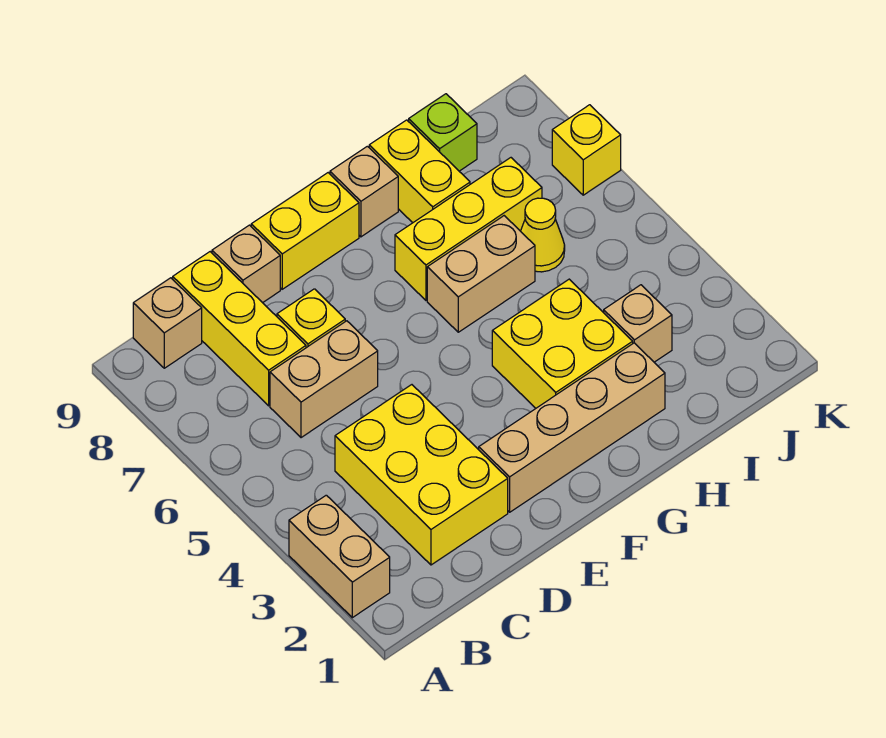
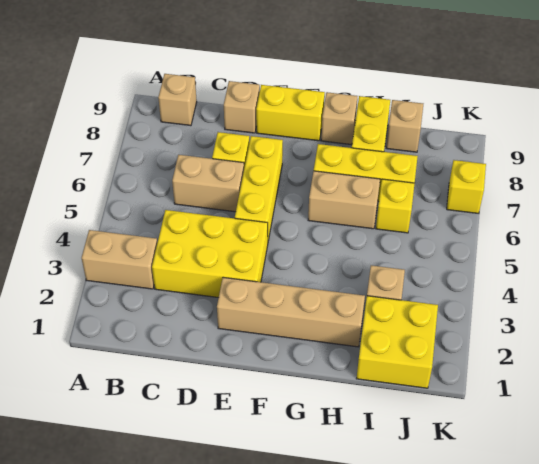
tan brick A2:A3 level 1 -> tan brick A3:B3 level 1
yellow brick C2:D4 level 1 -> yellow brick C3:E4 level 1
yellow brick C7:C9 level 1 -> yellow brick E5:E7 level 1
yellow brick G3:H4 level 1 -> yellow brick I1:J2 level 1
yellow cone I6 level 1 -> yellow brick I6 level 1
lime brick I9 level 1 -> tan brick I9 level 1

